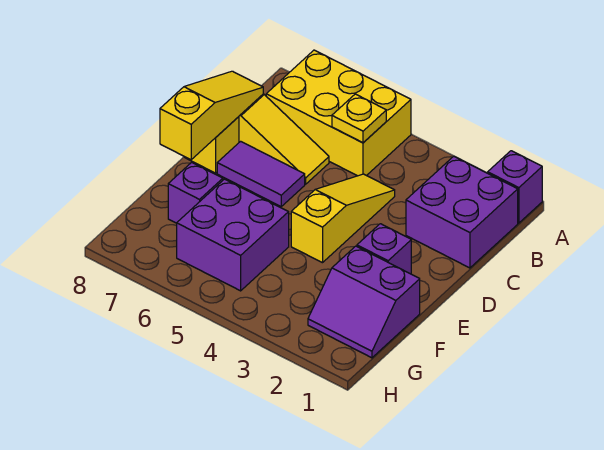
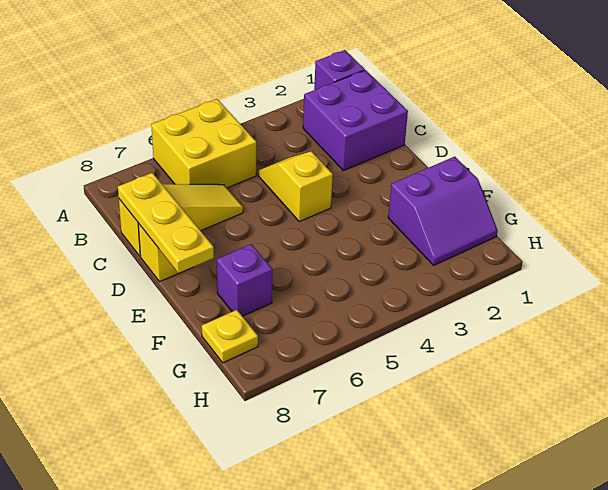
yellow brick A5:B7 level 1 -> yellow brick A5:B6 level 1
yellow plate B5 level 2 -> yellow plate G8 level 1
yellow slope C4:E4 level 1 top E -> yellow slope C4:D4 level 1 top D
yellow slope C8:E8 level 2 top E -> yellow plate C8:E8 level 2
purple tile D6:D7 level 1 -> none
purple brick E2 level 1 -> none
purple brick F5:G6 level 1 -> none

